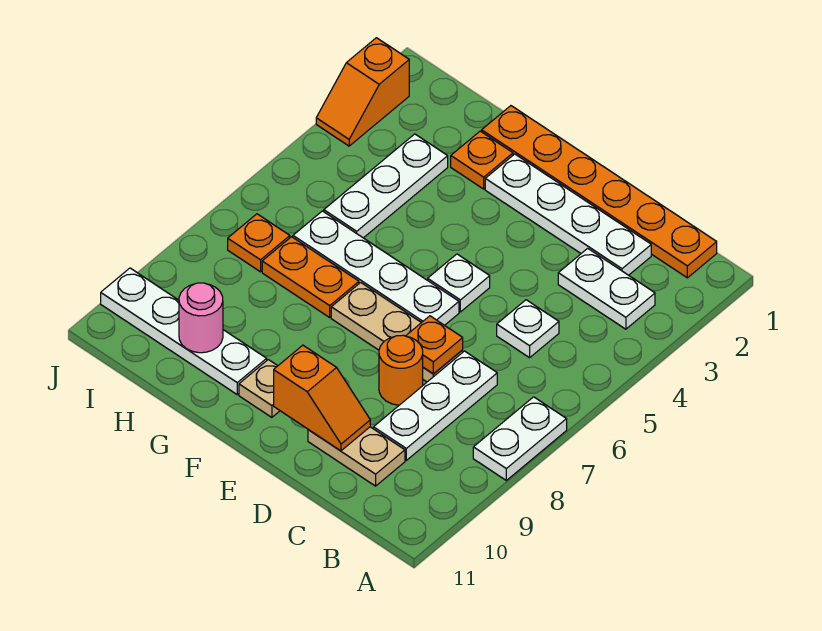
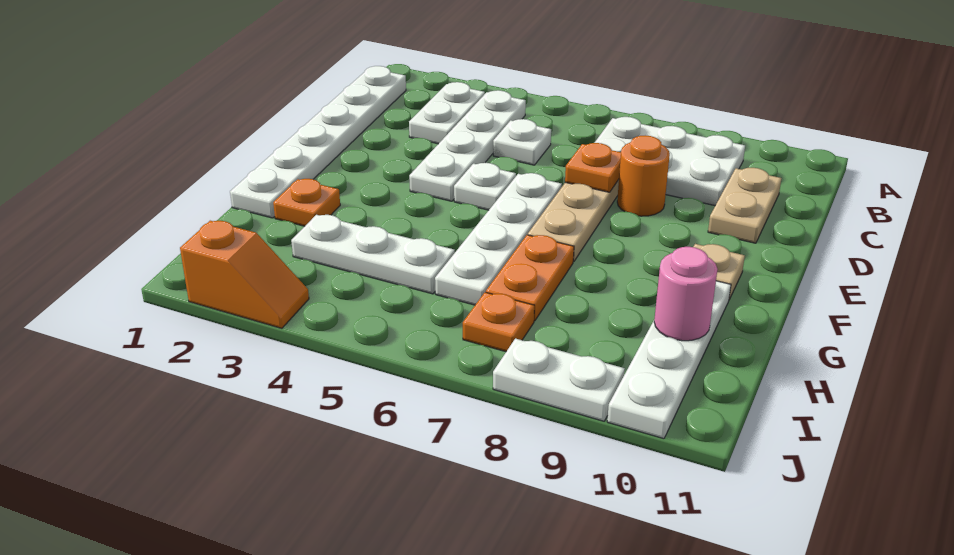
white plate A7:A8 level 1 -> white plate J8:J9 level 1
orange plate B1:G1 level 1 -> white plate B1:G1 level 1
white plate C2:F2 level 1 -> white plate B4:E4 level 1
white plate C7:C9 level 1 -> white plate B7:C9 level 1
orange slope D10:E10 level 2 top E -> none

